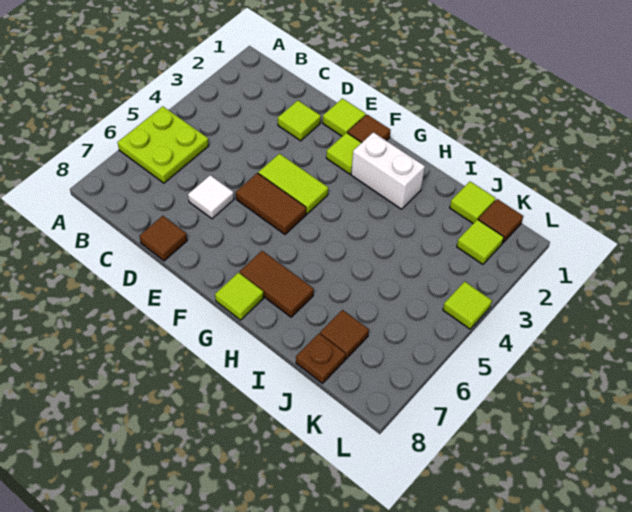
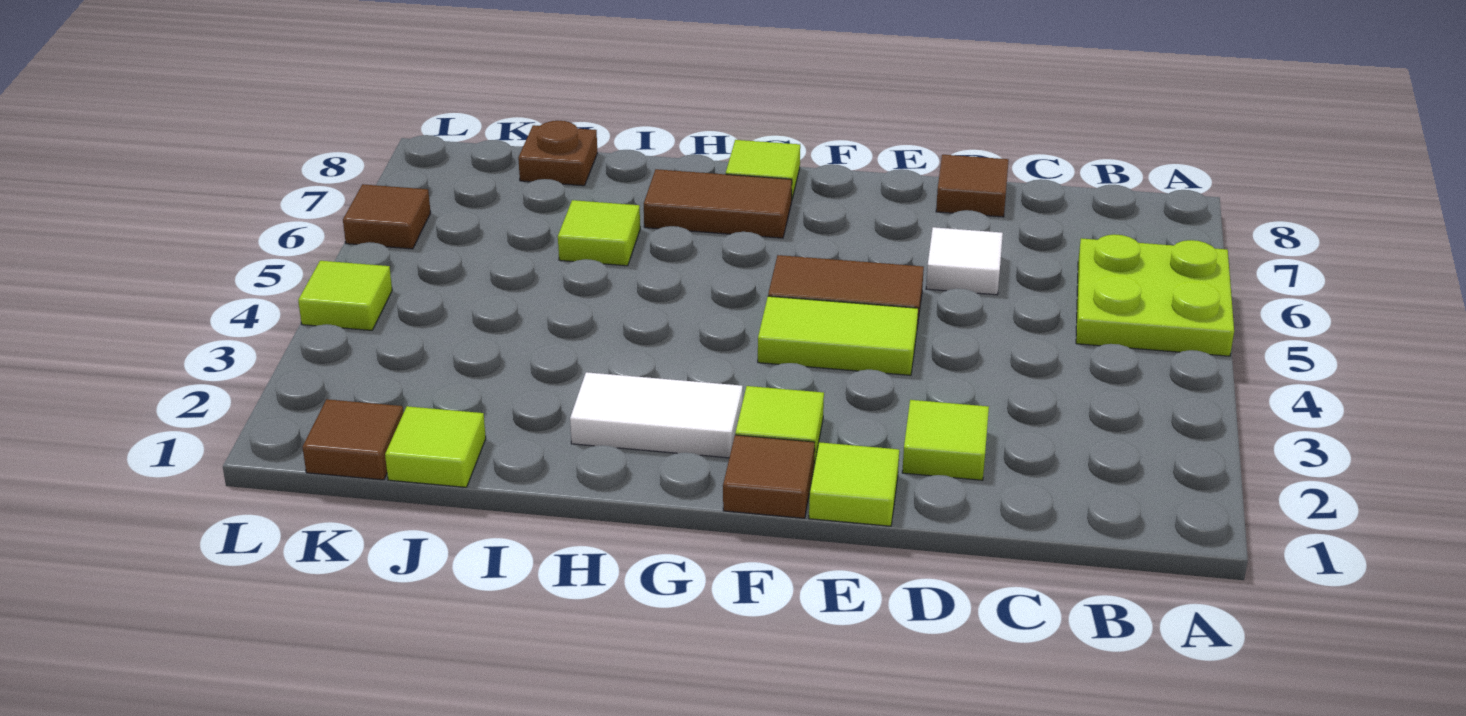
white brick G2:H2 level 1 -> white tile G2:H2 level 1
brown tile J7 level 1 -> brown tile L6 level 1
lime tile K2 level 1 -> lime tile I6 level 1

